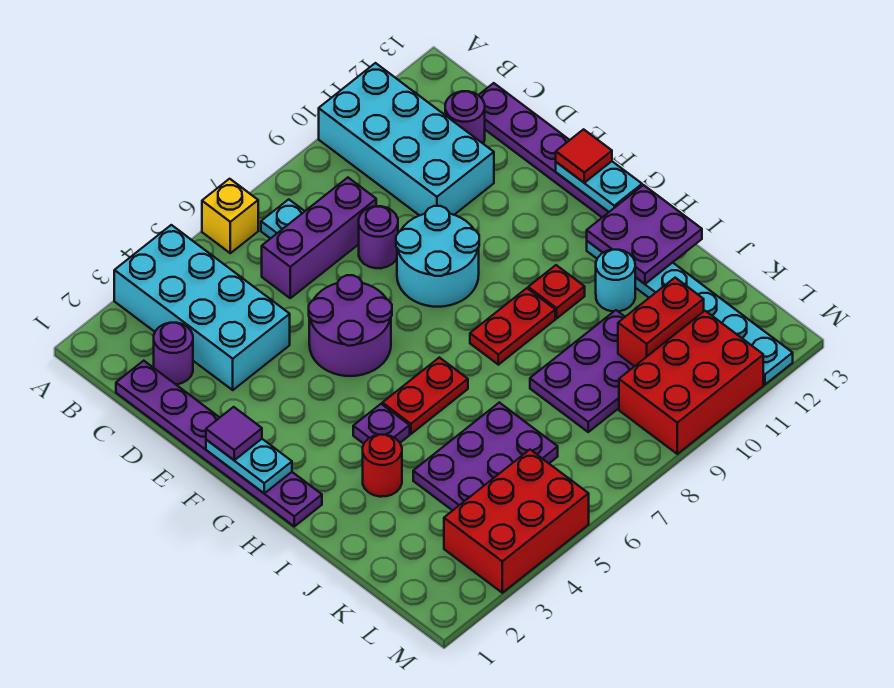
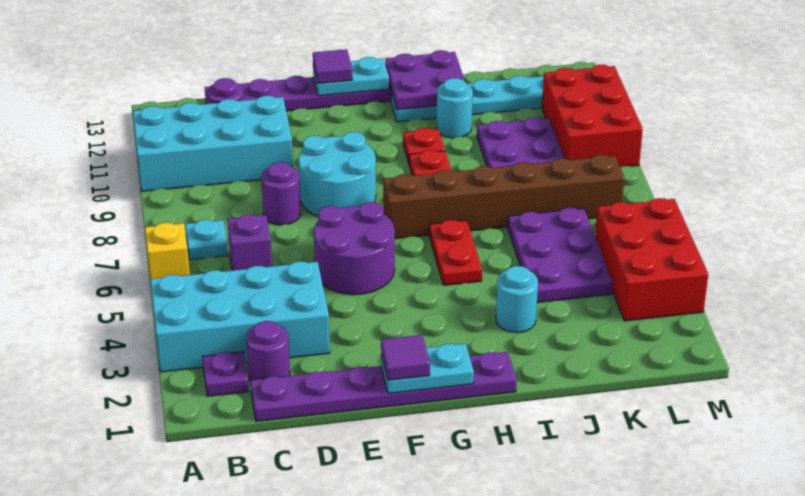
purple brick C6:C8 level 1 -> purple brick C6 level 1
red tile F13 level 3 -> purple tile F13 level 3
none -> brown brick G7:L7 level 1
purple plate H4 level 1 -> purple plate B2 level 1
red round brick I3 level 1 -> cyan round brick I3 level 1
red brick K10:K11 level 2 -> none

